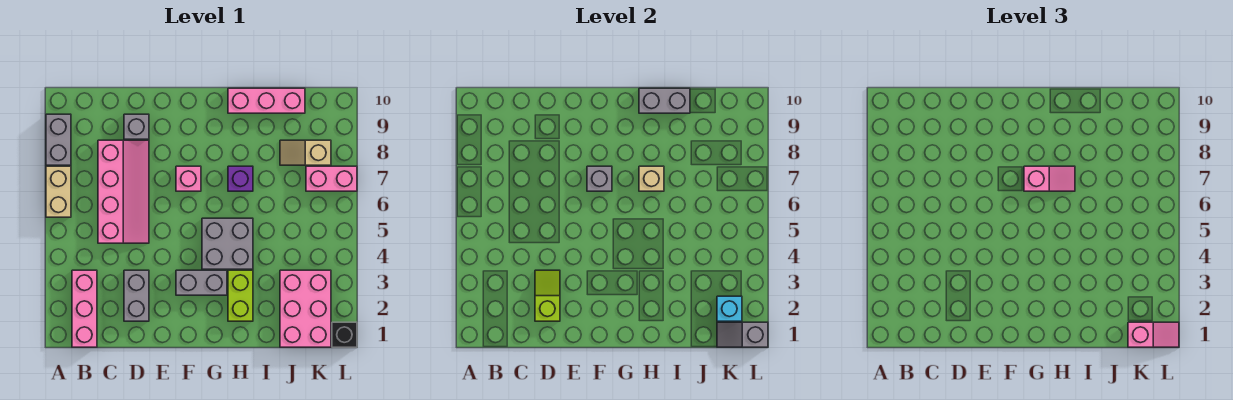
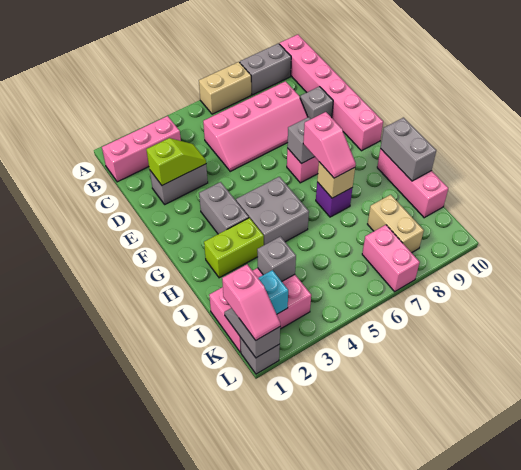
none -> pink brick A10:F10 level 1
none -> grey brick J3 level 2
tan slope J8:K8 level 1 top K -> tan brick J8:K8 level 1
black brick L1 level 1 -> grey brick L1 level 1

